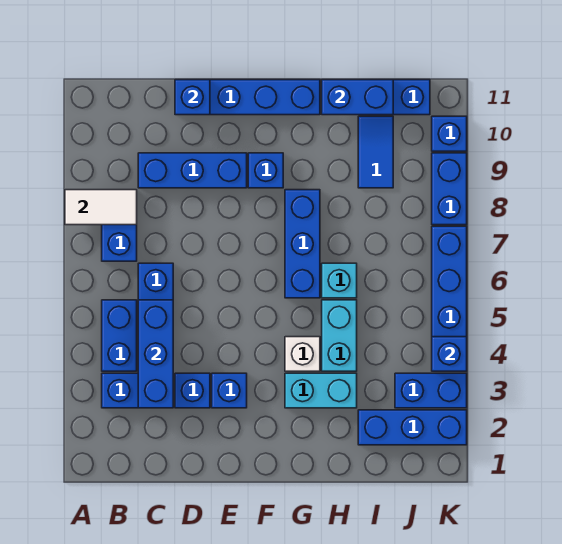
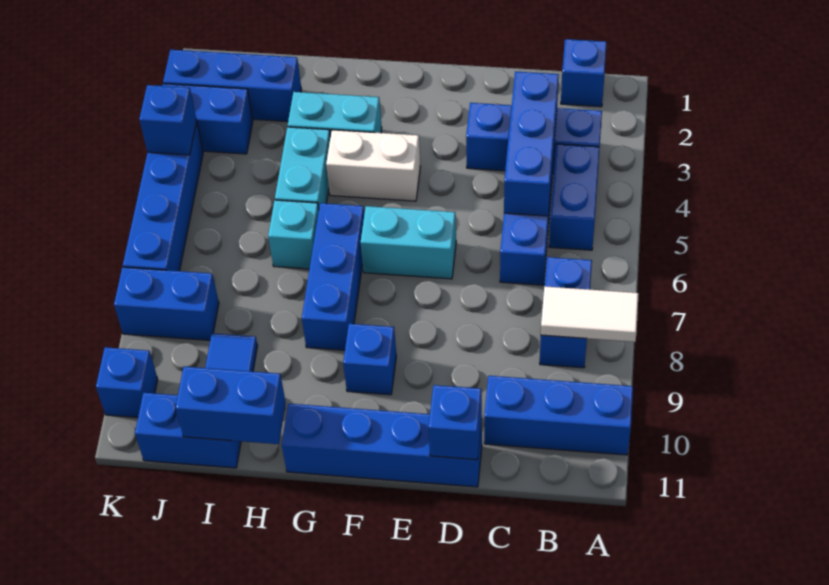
blue brick C9:E9 level 1 -> blue brick A10:C10 level 1
blue brick E3 level 1 -> blue brick B1 level 1
none -> cyan brick E6:F6 level 1
white brick G4 level 1 -> white brick F4:G4 level 1
blue brick K8:K9 level 1 -> blue brick J8:K8 level 1

